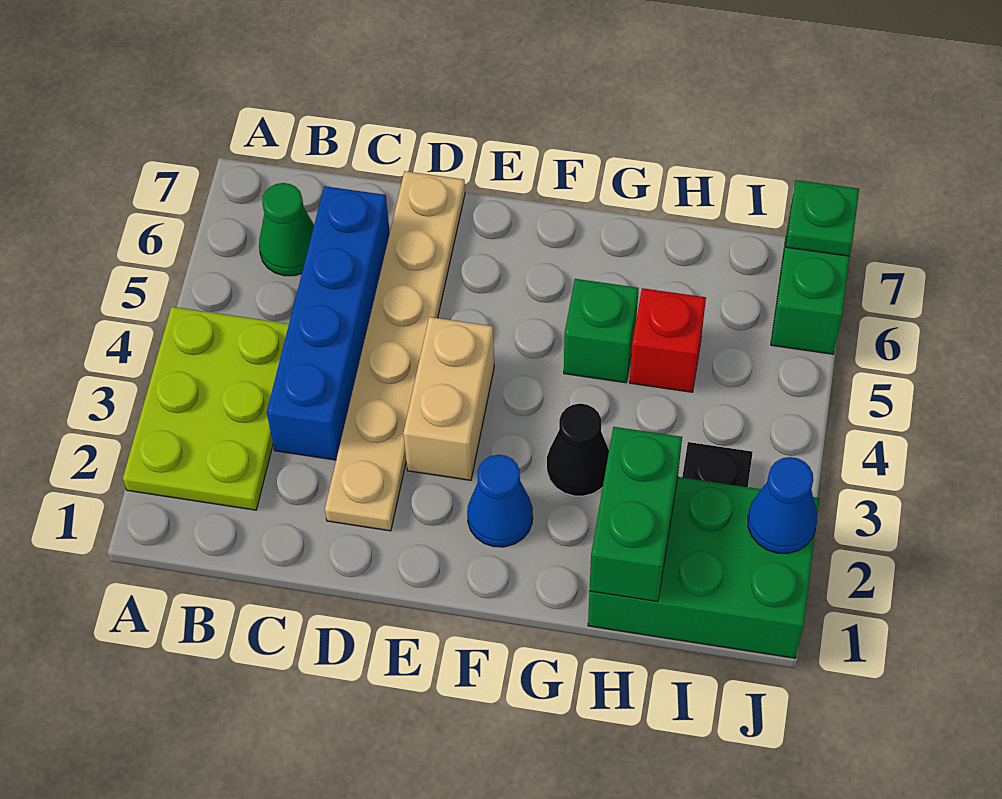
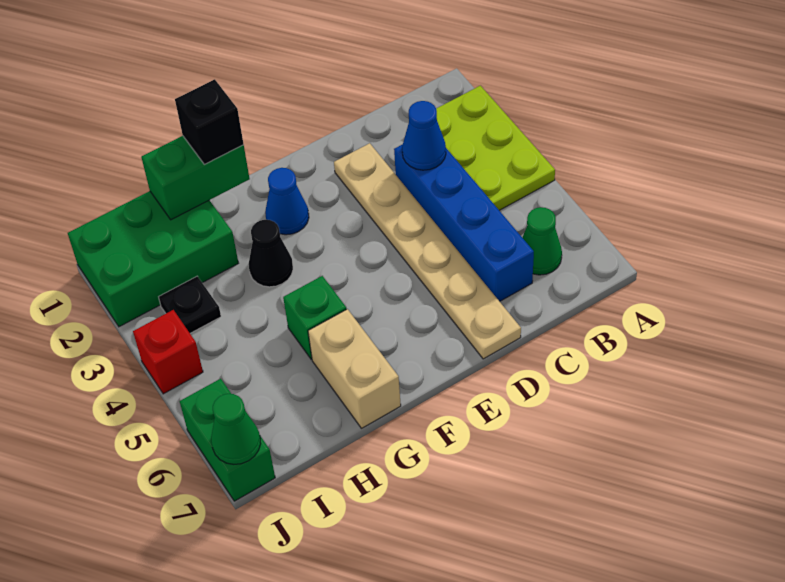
tan brick E3:E4 level 1 -> tan brick G6:G7 level 1
none -> black brick G1 level 3
green brick H1:H2 level 2 -> green brick G1:H1 level 2
red brick H5 level 1 -> red brick J4 level 1
blue cone J2 level 2 -> blue cone C3 level 2
green plate J7 level 2 -> green cone J7 level 2

